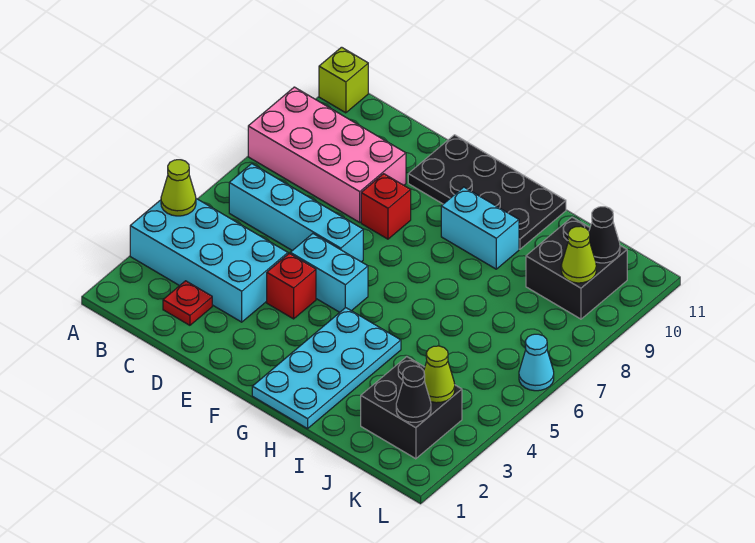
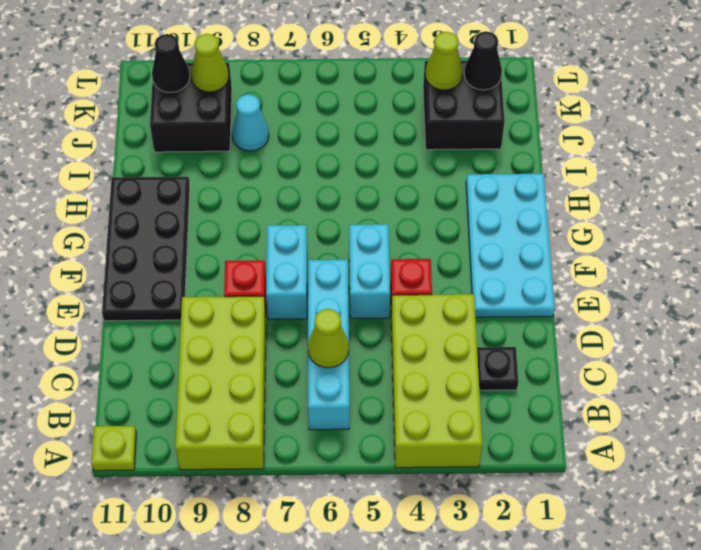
cyan brick A3:D4 level 1 -> lime brick A3:D4 level 1
lime cone A4 level 2 -> lime cone C6 level 2
pink brick A8:D9 level 1 -> lime brick A8:D9 level 1
lime brick A11 level 1 -> lime plate A11 level 1
red plate C2 level 1 -> black plate C2 level 1
cyan plate G1:H4 level 1 -> cyan plate E1:H2 level 1
cyan brick G9:H9 level 1 -> cyan brick E7:F7 level 1
cyan cone L6 level 1 -> cyan cone J8 level 1

